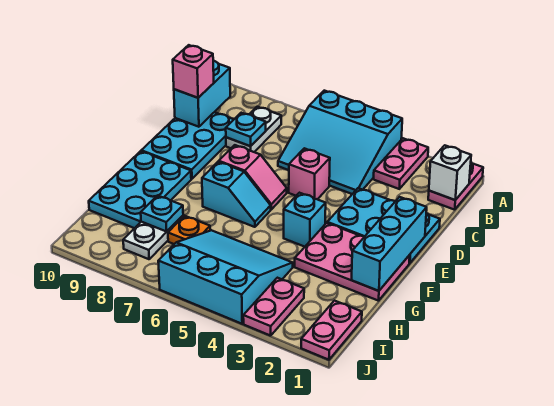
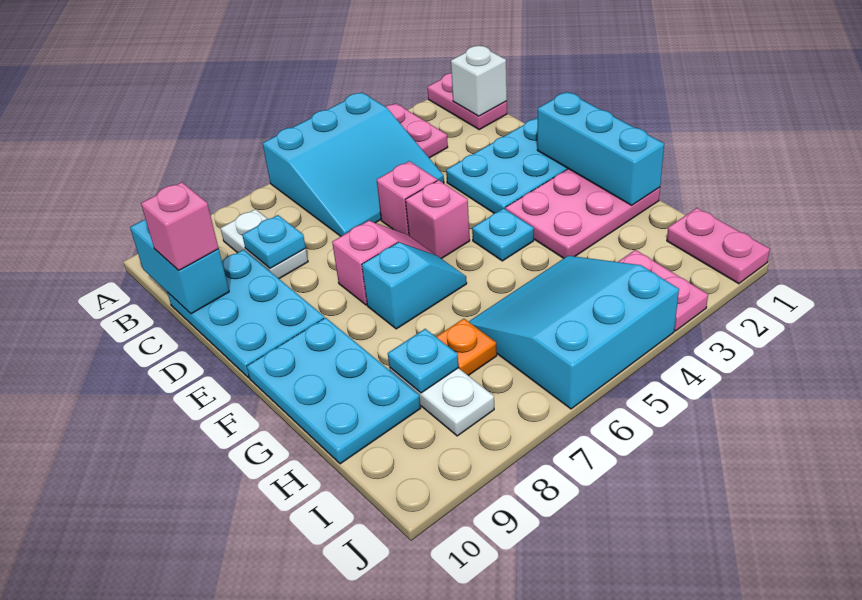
none -> pink brick E5 level 1
cyan brick F4 level 1 -> cyan plate F4 level 1

